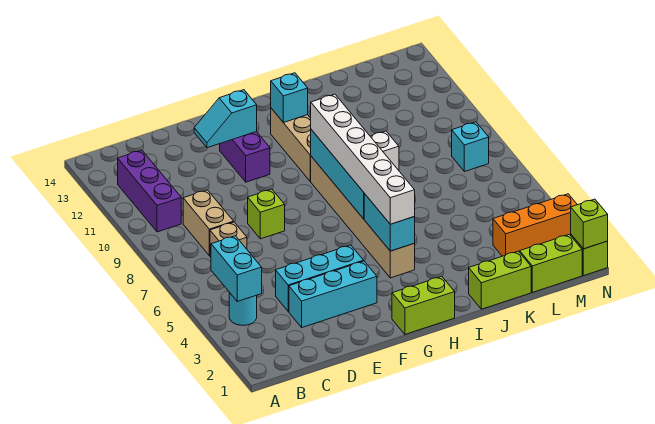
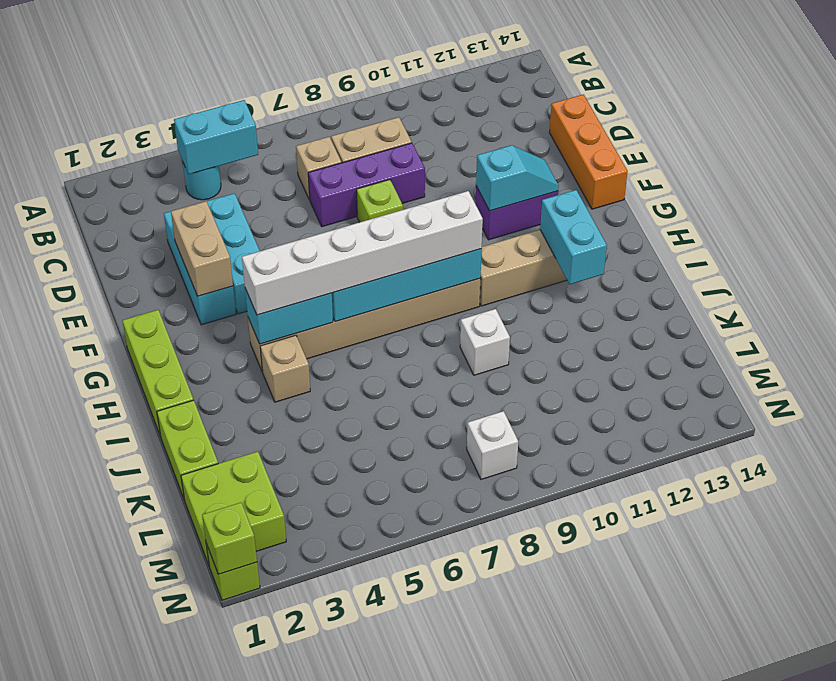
purple brick B10:B12 level 1 -> purple brick D7:D9 level 1
none -> tan brick E3:F3 level 2
cyan slope E12:F12 level 2 top F -> cyan slope F11:F12 level 2 top 11
lime brick G1:H1 level 1 -> lime brick G1:I1 level 1
cyan brick H12 level 2 -> cyan brick H12:I12 level 2
none -> tan brick I4 level 1
lime brick L1:M1 level 1 -> lime brick L1:M2 level 1
orange brick L3:N3 level 1 -> orange brick D14:F14 level 1
cyan brick M8 level 1 -> white brick M8 level 1

